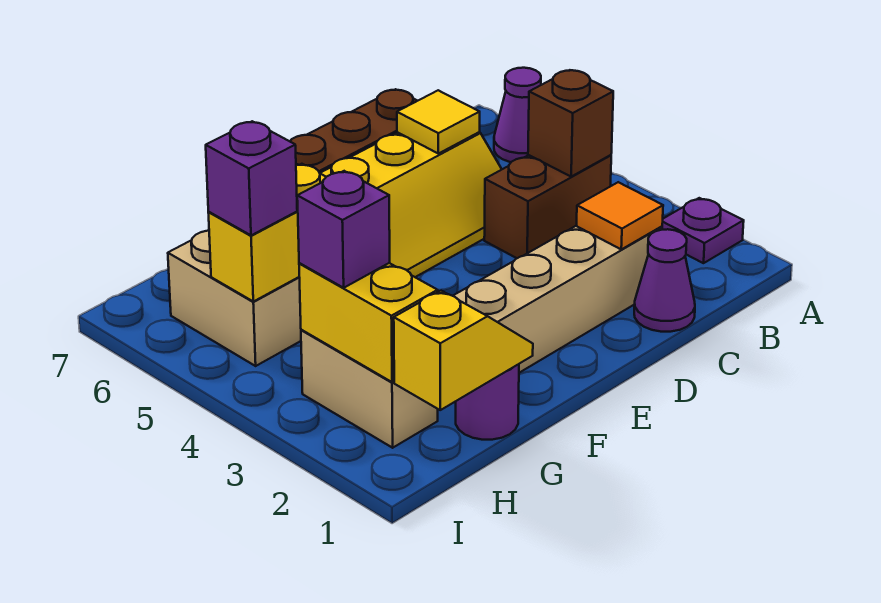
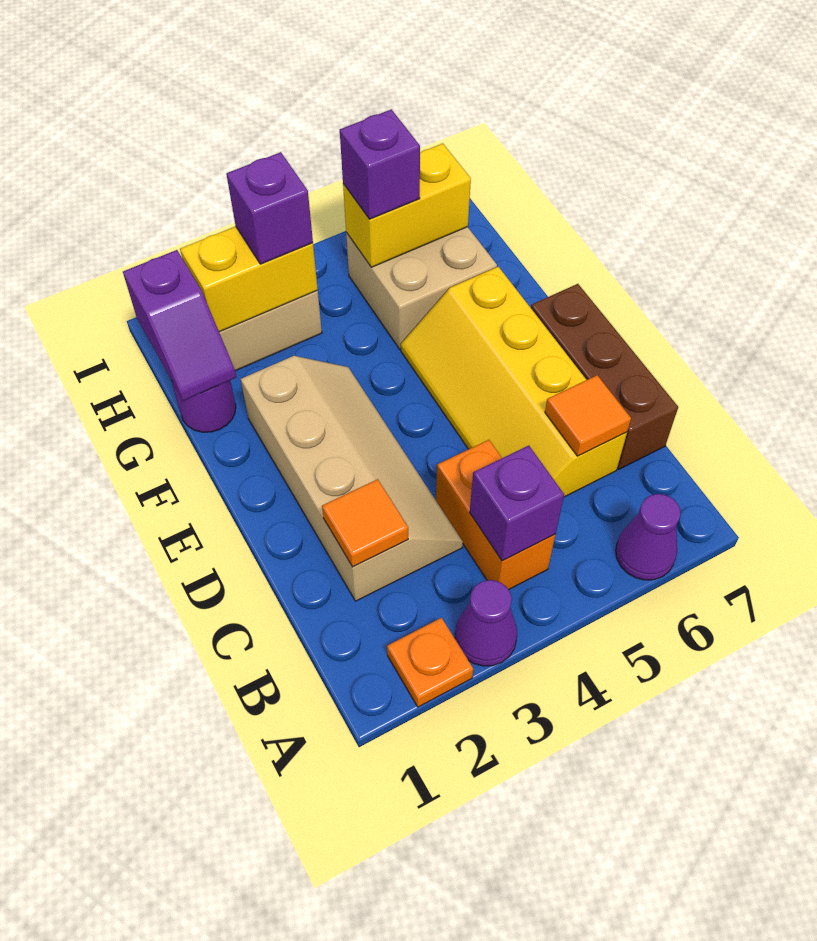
purple plate A2 level 1 -> orange plate A2 level 1
brown brick B4:C4 level 1 -> orange brick B4:C4 level 1
brown brick B4 level 2 -> purple brick B4 level 2
purple cone C1 level 1 -> purple cone A3 level 1
yellow tile C6 level 2 -> orange tile C6 level 2
yellow slope G1:H1 level 2 top H -> purple slope G1:H1 level 2 top H
yellow brick G5:H5 level 2 -> yellow brick H5:H6 level 2

